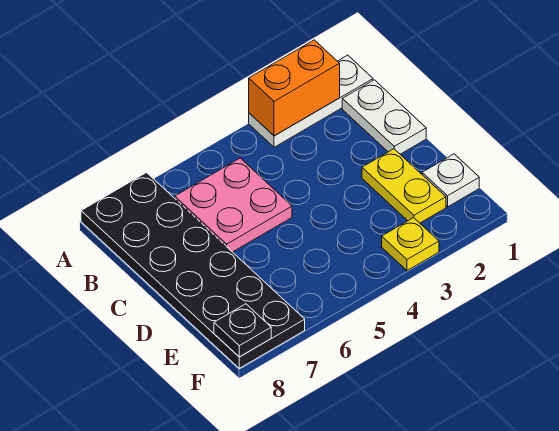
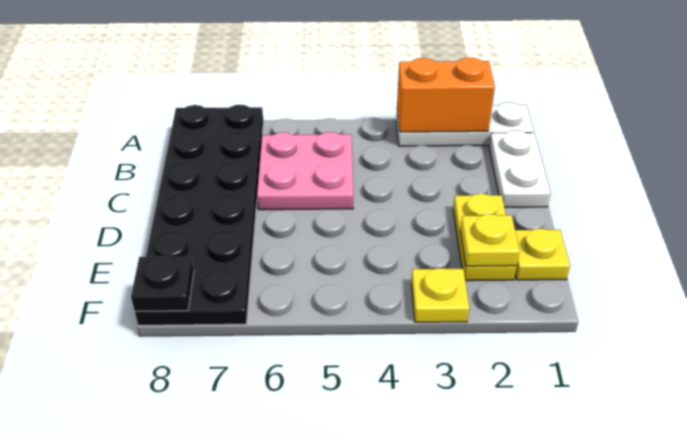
white plate E1 level 1 -> yellow plate E1 level 1
none -> yellow plate E2 level 2

